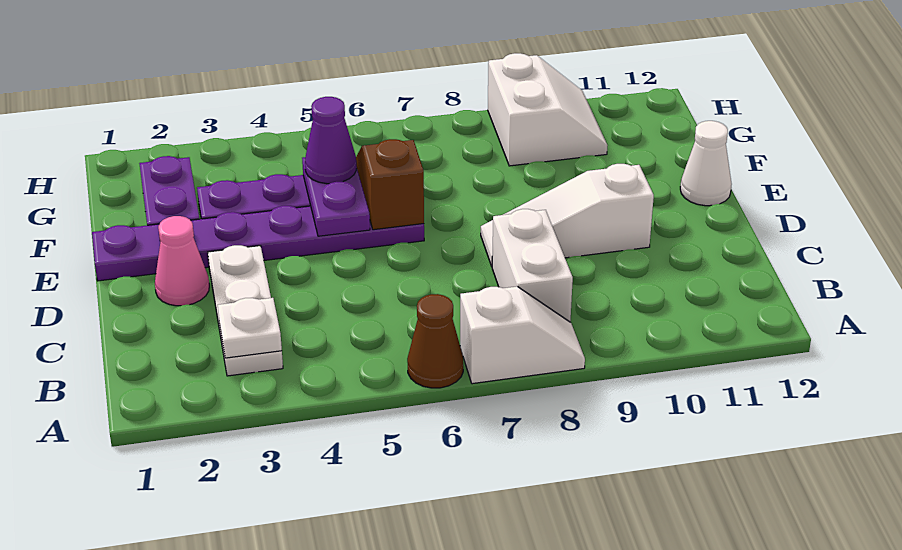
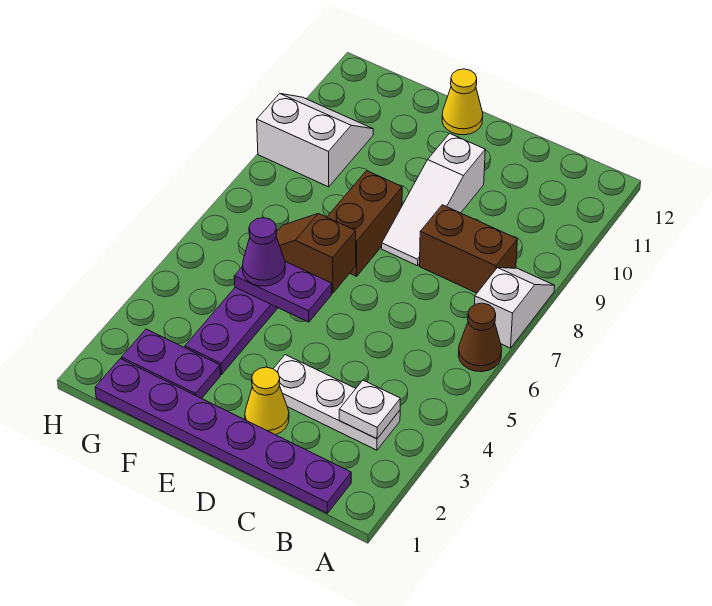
white brick B8:C8 level 1 -> brown brick B8:C8 level 1
pink cone D2 level 1 -> yellow cone D2 level 1
purple plate E1:E6 level 1 -> purple plate B1:G1 level 1
none -> brown brick E7:E8 level 1
white cone E12 level 1 -> yellow cone E12 level 1

